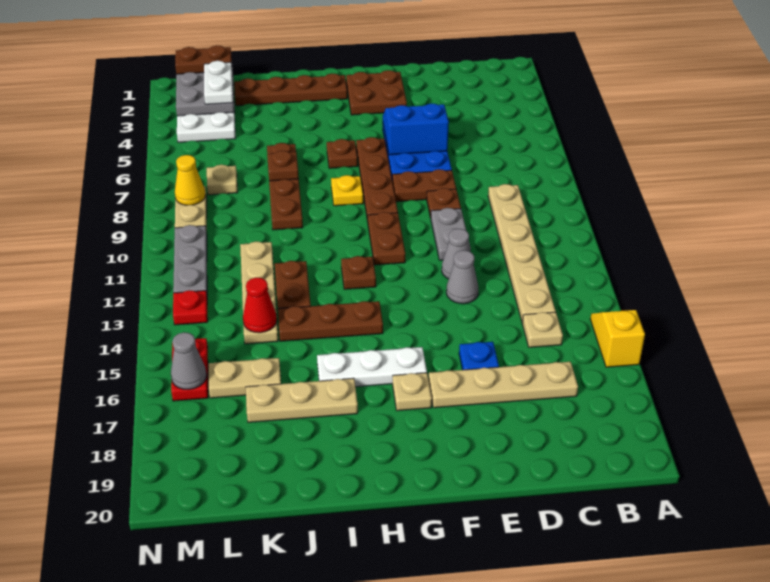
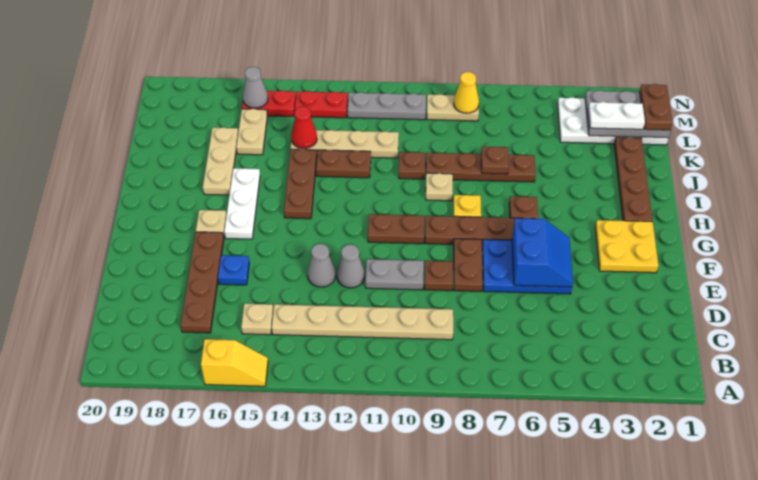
tan plate C17:F17 level 1 -> brown plate C17:F17 level 1
brown plate F2:G3 level 1 -> yellow plate F2:G3 level 1
brown plate H12 level 1 -> brown plate J10 level 1
tan plate L7 level 1 -> tan plate I9 level 1
red plate M13 level 1 -> red plate M13:M14 level 1

